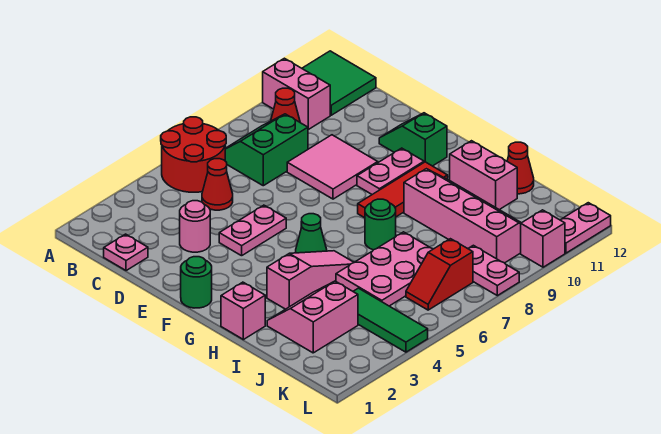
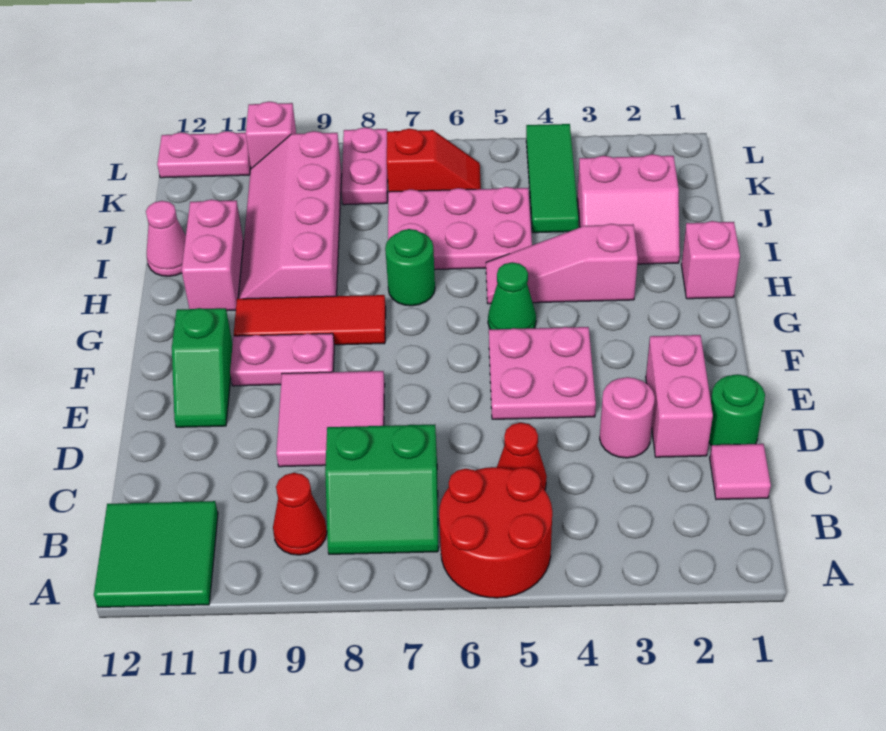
pink brick A10:B10 level 1 -> pink brick D2:E2 level 1
pink plate C1 level 1 -> pink tile C1 level 1
pink plate E4:E5 level 1 -> pink plate E4:F5 level 1
green round brick F1 level 1 -> green round brick D1 level 1
red cone I12 level 1 -> pink cone I12 level 1

